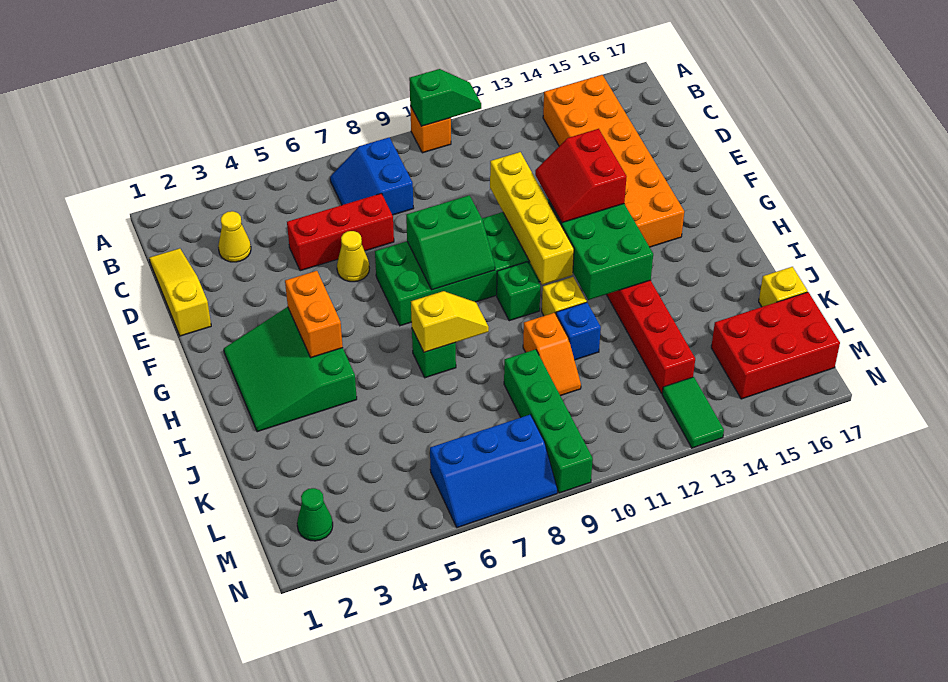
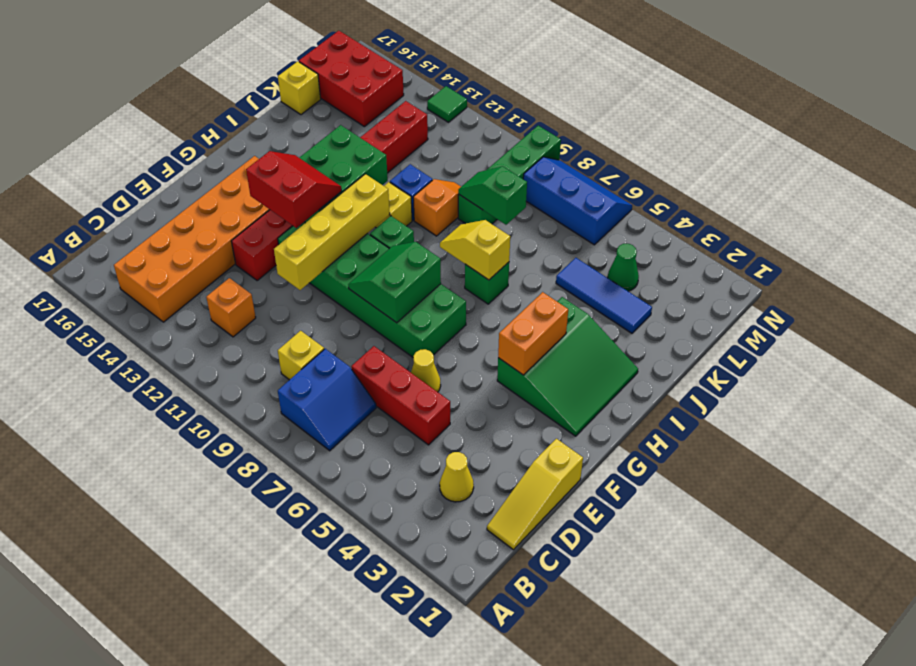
orange brick A10 level 1 -> orange brick C12 level 1
green slope A10:A11 level 2 top 10 -> green slope K8:K9 level 2 top 8
none -> yellow brick C9 level 1
green slope F8:G9 level 2 top F -> green slope F8:G9 level 2 top 8
red slope F12:G13 level 3 top 13 -> red slope F12:G13 level 3 top F
none -> blue tile K3:K5 level 1
green cone M2 level 1 -> green cone L4 level 1
green tile M13:N13 level 1 -> green tile N13 level 1

